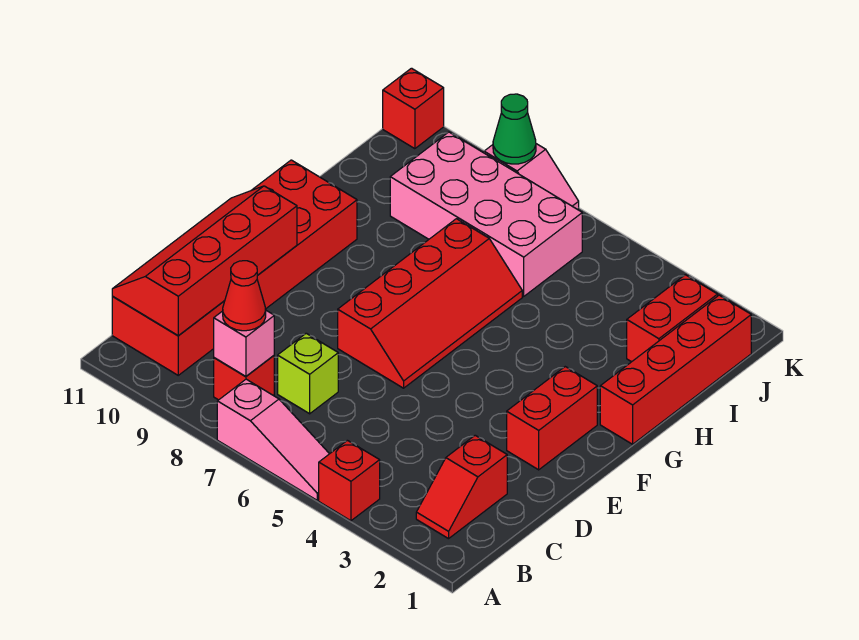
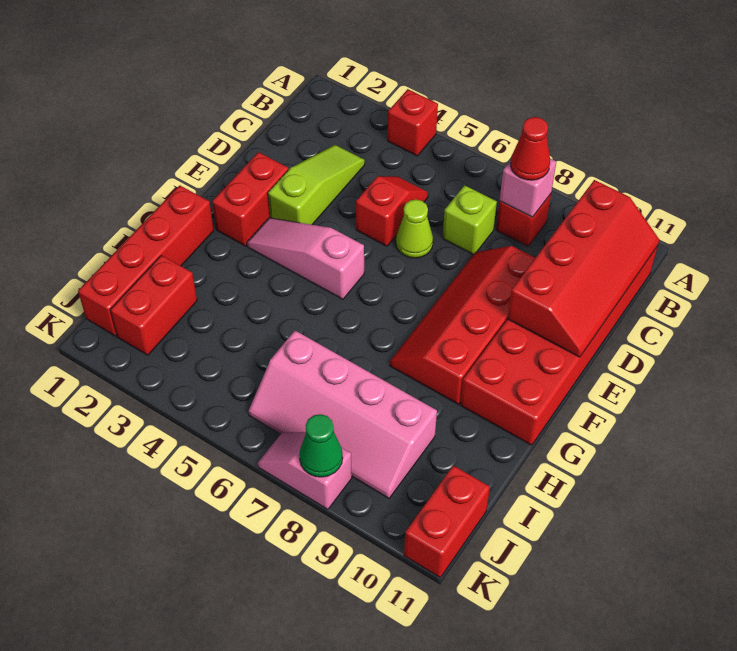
pink slope A5:A7 level 1 top 7 -> pink slope F3:F5 level 1 top 5
red slope B2:C2 level 1 top C -> red slope C5:D5 level 1 top D
none -> lime slope C3:E3 level 1 top E
none -> lime cone D6 level 1
red slope E6:H7 level 1 top 7 -> red slope D8:G9 level 1 top 9
pink brick I6:J9 level 1 -> pink slope I6:J9 level 1 top I
red brick K11 level 1 -> red brick J11:K11 level 1

